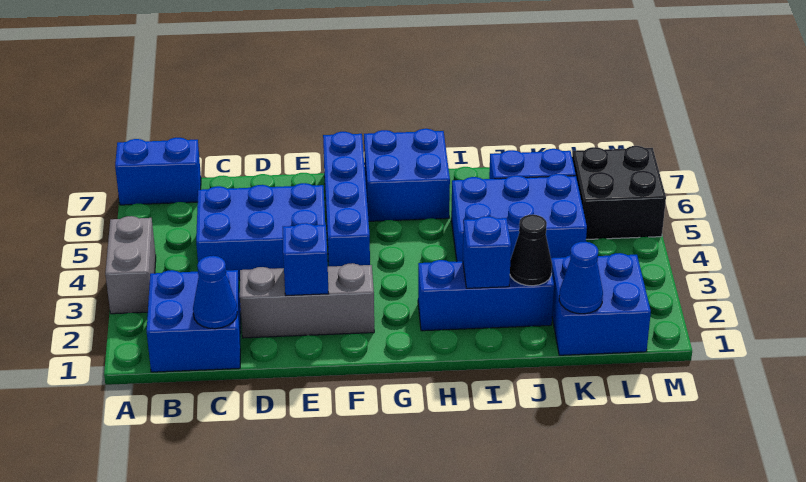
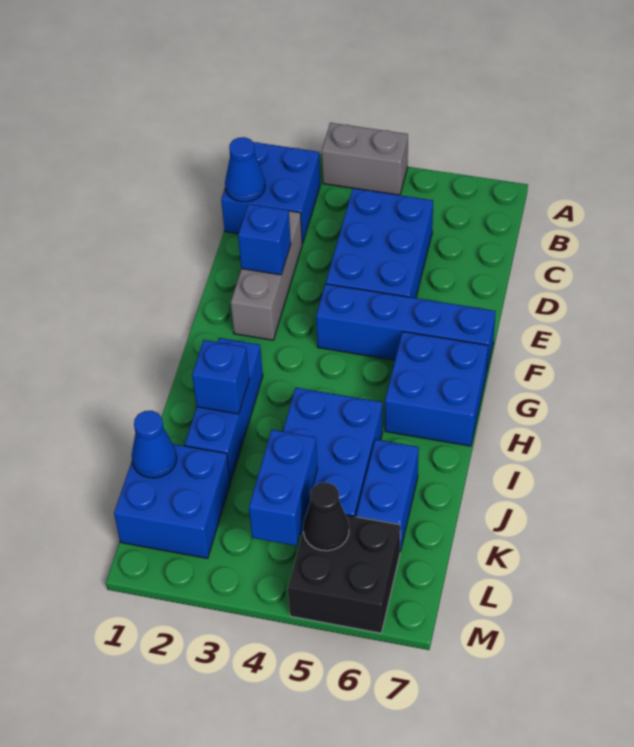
blue brick A7:B7 level 1 -> blue brick K4:L4 level 2
black cone J2 level 2 -> black cone L5 level 2

